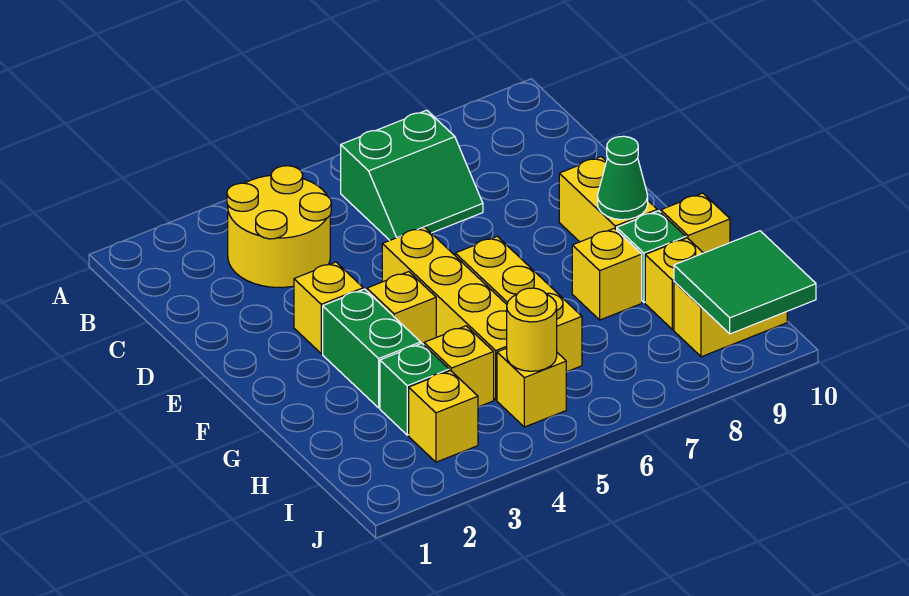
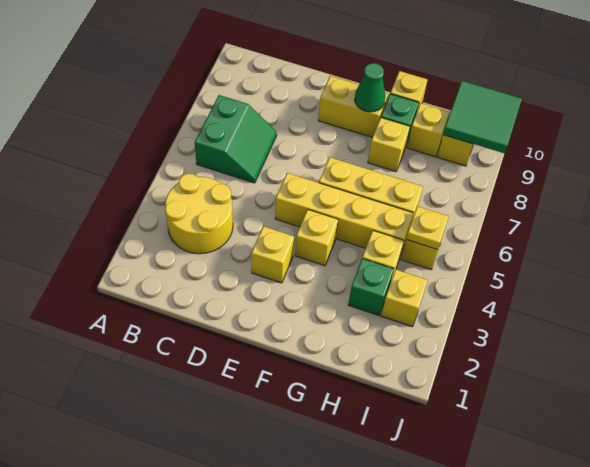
green brick F3:G3 level 1 -> none
yellow round brick I5 level 2 -> yellow plate I5 level 2

